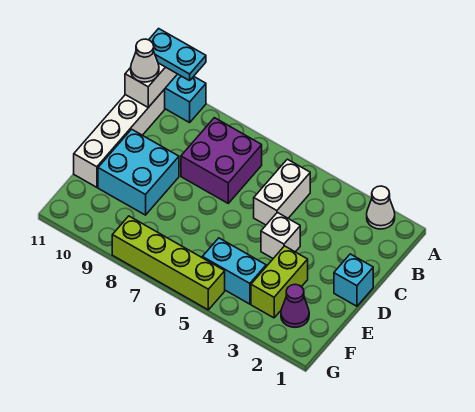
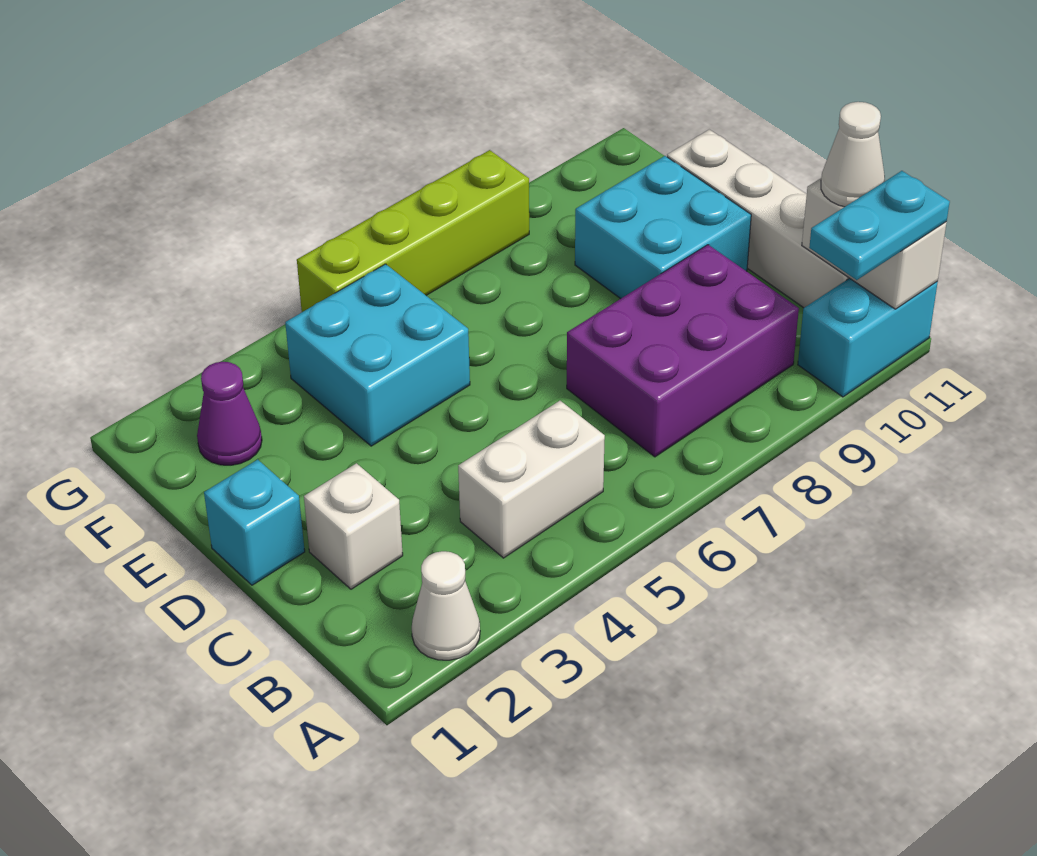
white brick B5:C5 level 1 -> white brick B4:B5 level 1
purple brick B7:C8 level 1 -> purple brick B7:C9 level 1
white brick D4 level 1 -> white brick C2 level 1
lime brick E3:F3 level 1 -> none
cyan brick F4:F5 level 1 -> cyan brick E4:F5 level 1

